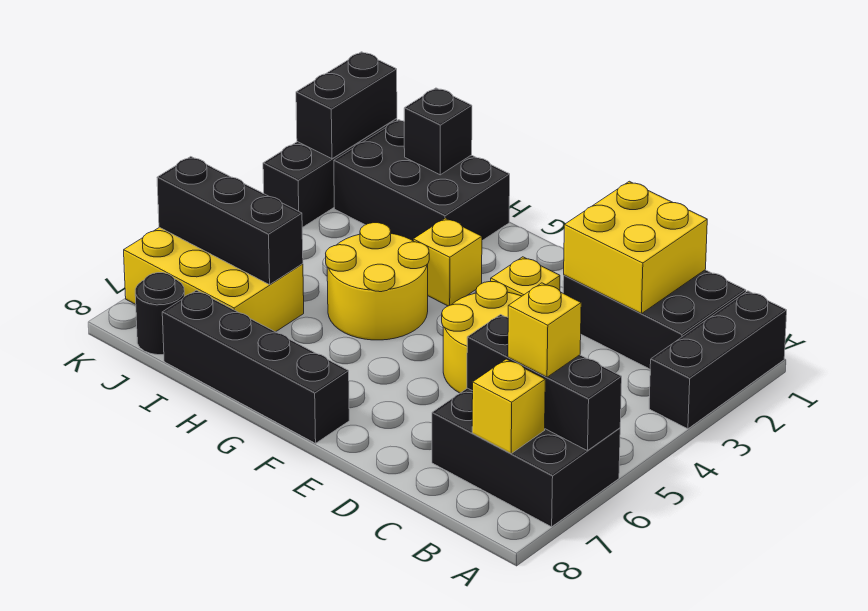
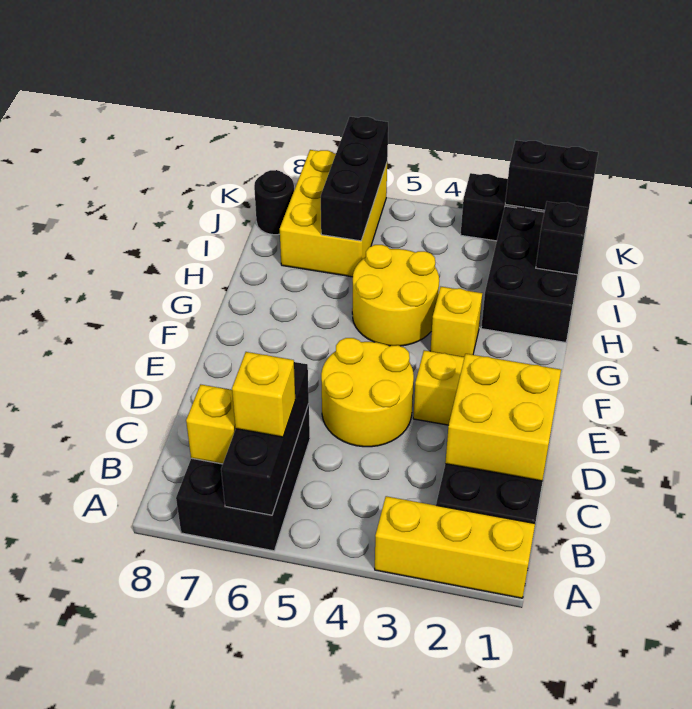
black brick A1:A3 level 1 -> yellow brick A1:A3 level 1
black brick F8:I8 level 1 -> none

